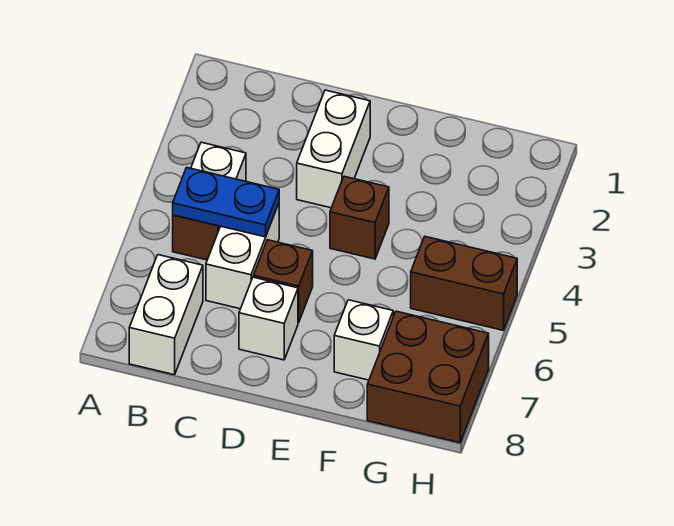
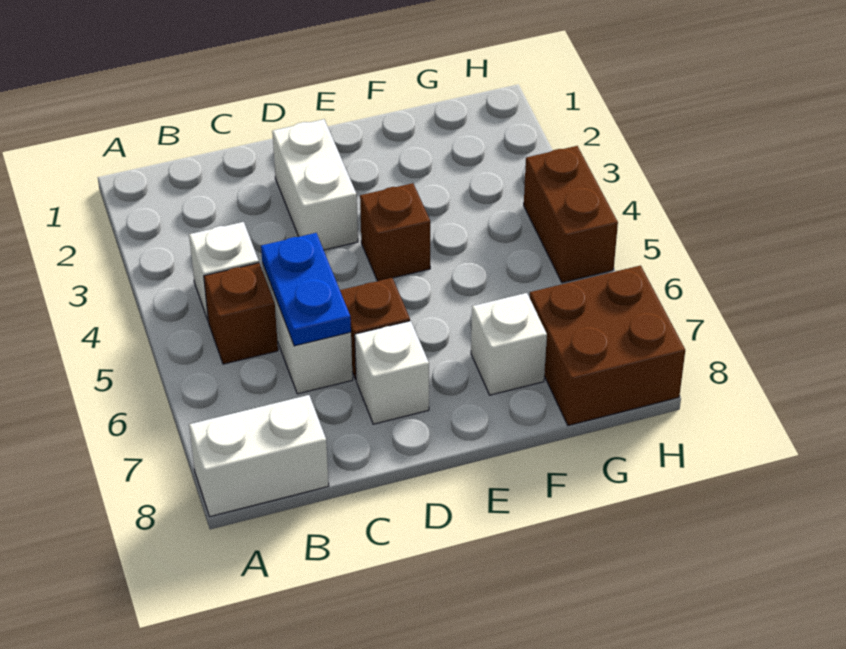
blue plate B5:C5 level 2 -> blue plate C5:C6 level 2
white brick B7:B8 level 1 -> white brick A8:B8 level 1
brown brick G5:H5 level 1 -> brown brick H4:H5 level 1

